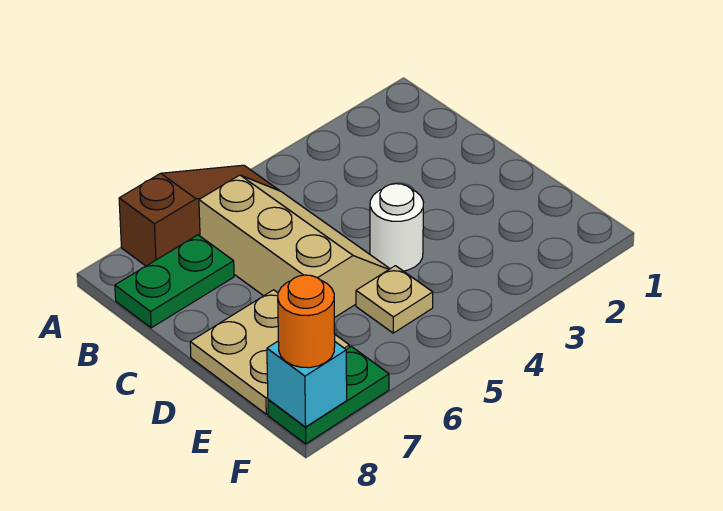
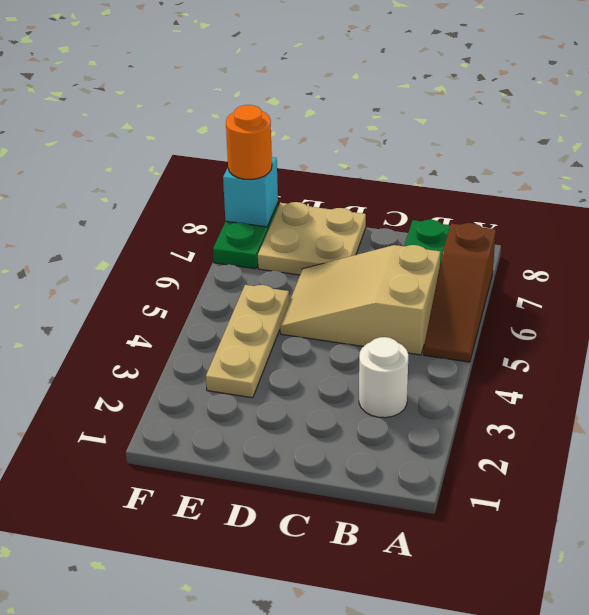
tan slope B5:D6 level 1 top 6 -> tan slope B5:D6 level 1 top B
white round brick D4 level 1 -> white round brick B3 level 1
tan plate E5 level 1 -> tan plate E3:E5 level 1

